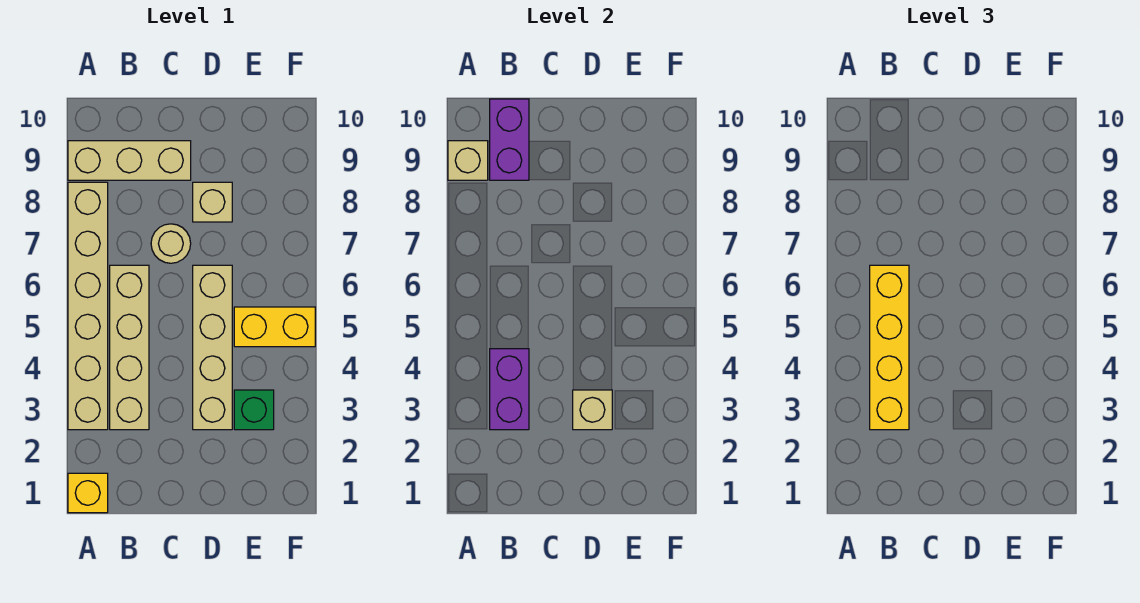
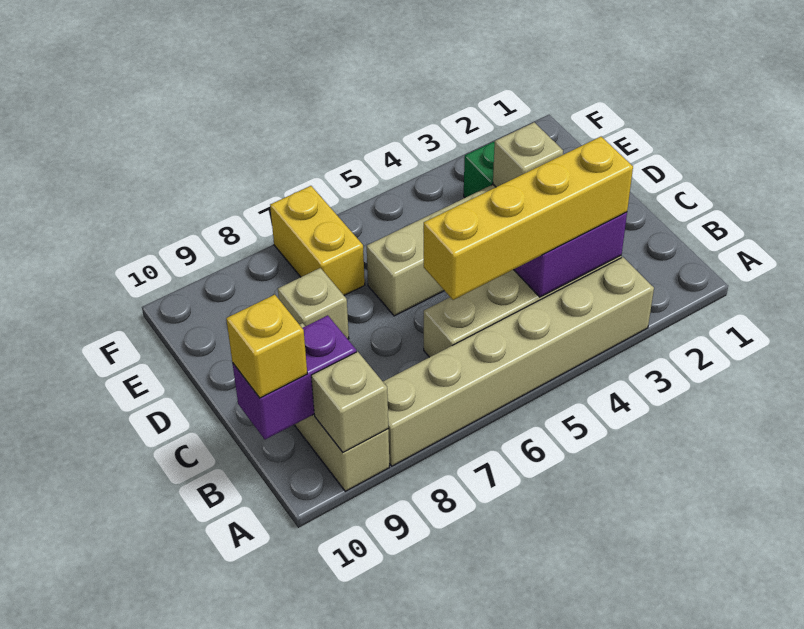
yellow brick A1 level 1 -> yellow brick B10 level 3
tan round brick C7 level 1 -> none
yellow brick E5:F5 level 1 -> yellow brick E7:F7 level 1

